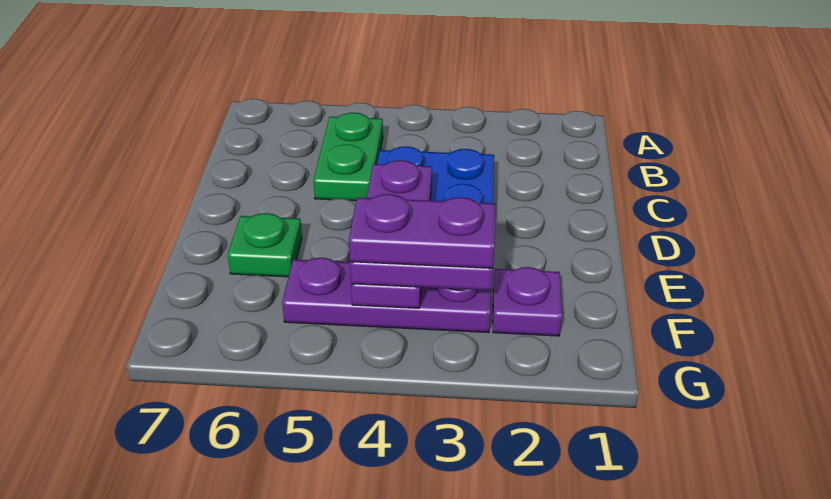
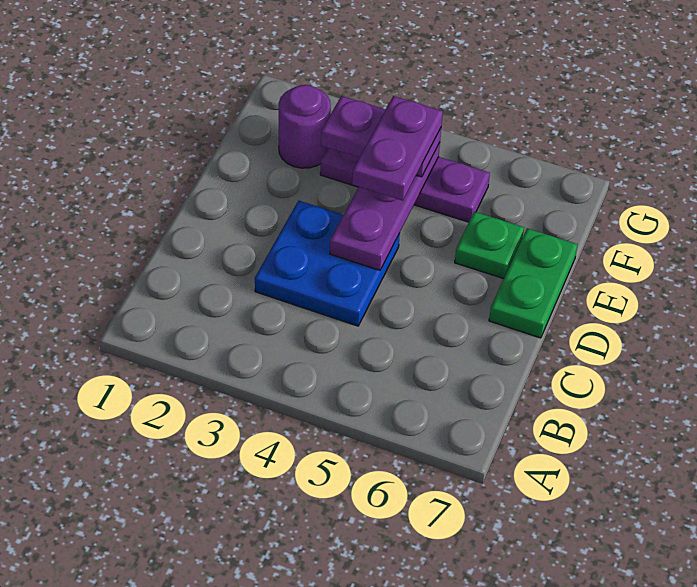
green plate B5:C5 level 1 -> green plate D7:E7 level 1
purple plate F2 level 1 -> purple round brick F2 level 1
purple plate F3:F4 level 4 -> purple plate E4:F4 level 4

